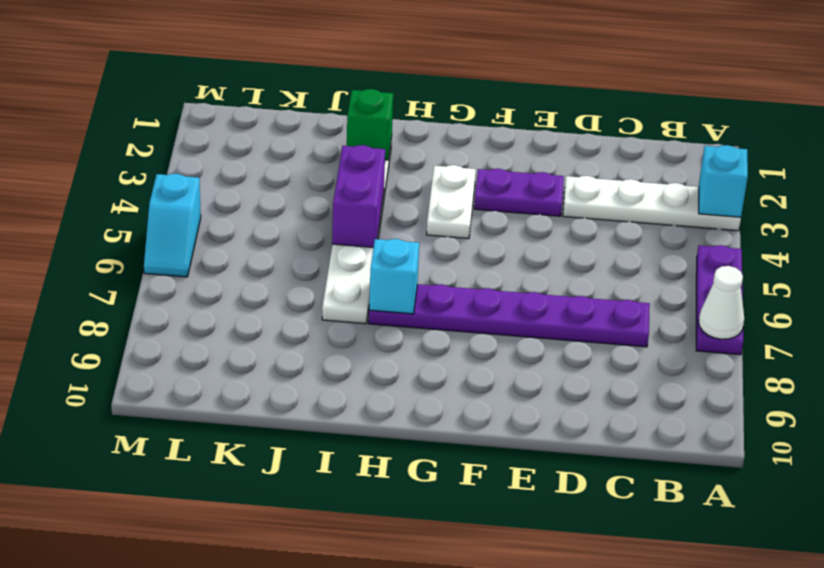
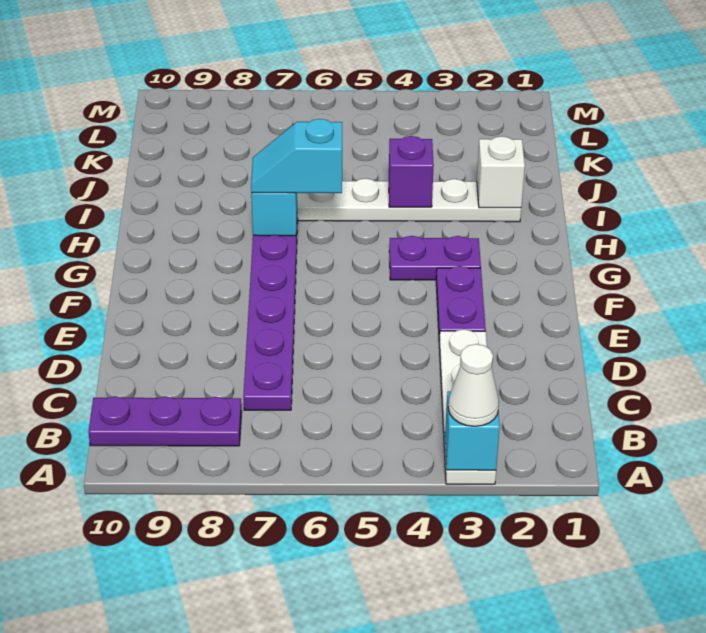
purple plate A5:A7 level 1 -> purple plate B8:B10 level 1
white cone A7 level 2 -> white cone A3 level 3
white plate G3:G4 level 1 -> purple plate G3:G4 level 1
green brick I2 level 2 -> white brick I2 level 2
purple brick I4:I5 level 2 -> purple brick I4 level 2
cyan slope M5:M6 level 1 top 5 -> cyan slope H6:H7 level 3 top 6

